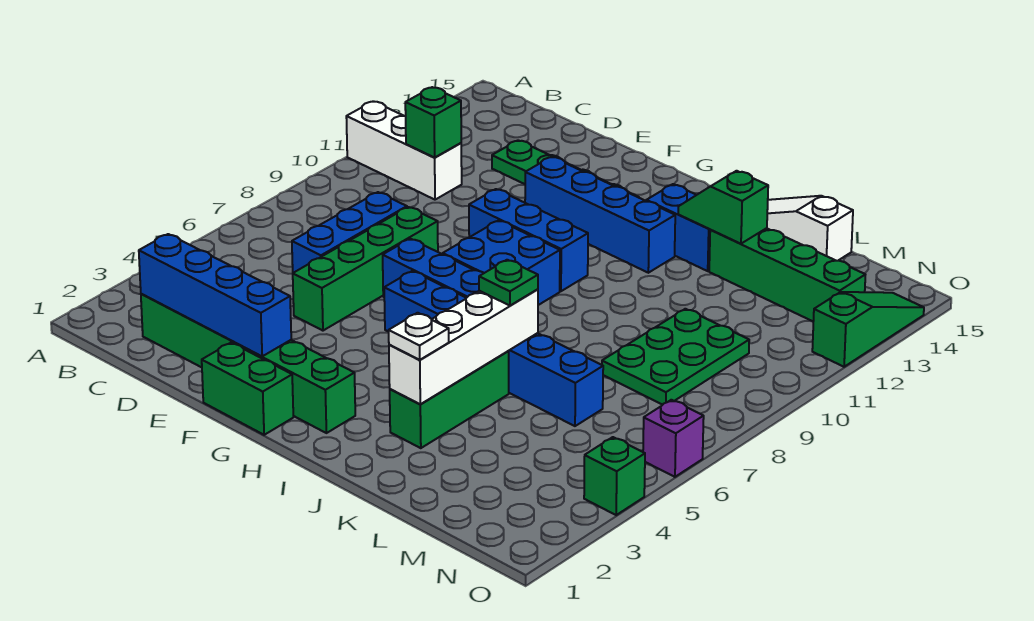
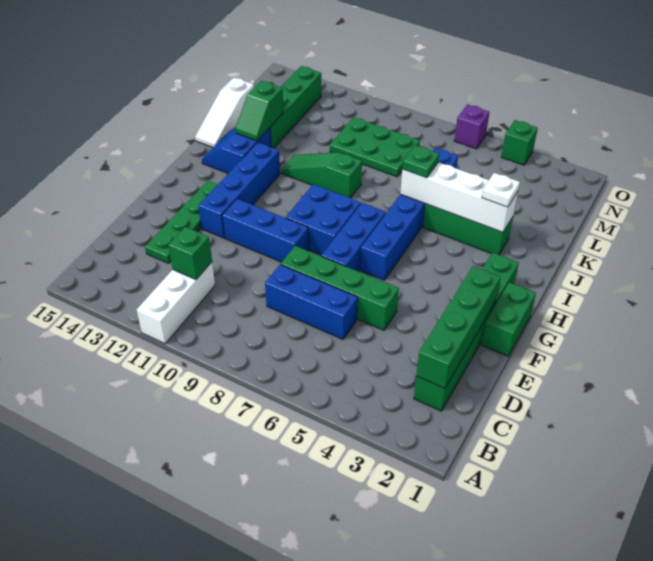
blue brick C2:F2 level 2 -> green brick C2:F2 level 2
blue brick F10:H10 level 1 -> blue brick F9:F11 level 1
green slope O12:O14 level 1 top 12 -> green slope J9:J11 level 1 top 9

